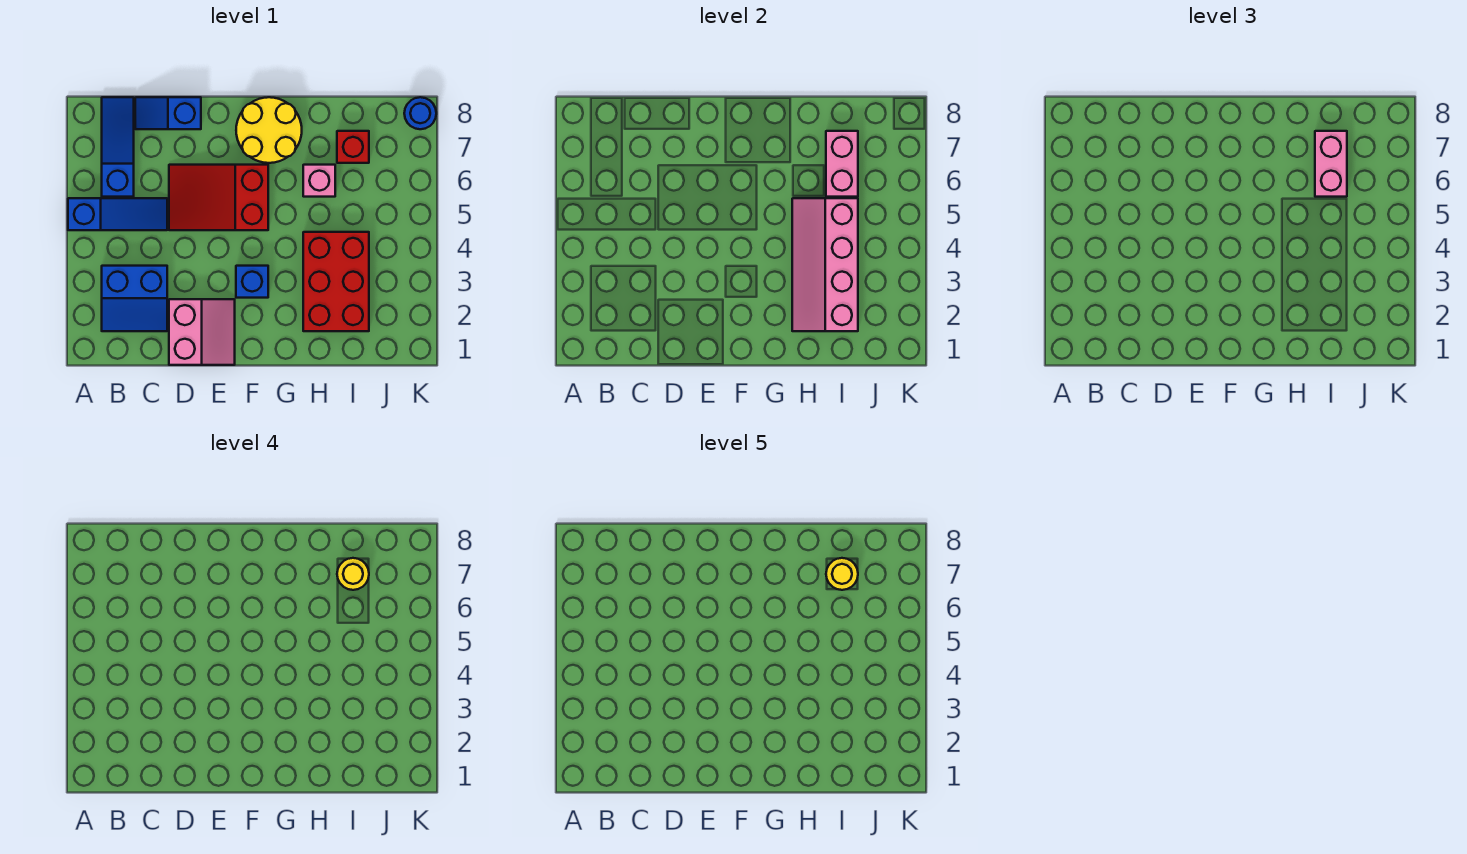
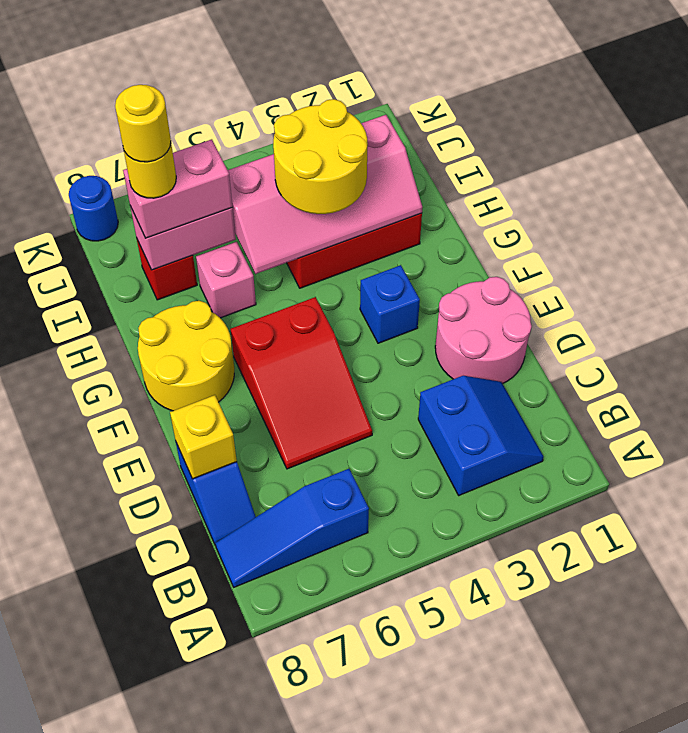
blue slope A5:C5 level 1 top A -> none
pink slope D1:E2 level 1 top D -> pink round brick D1:E2 level 1
none -> yellow brick D8 level 2
none -> yellow round brick H3:I4 level 3

